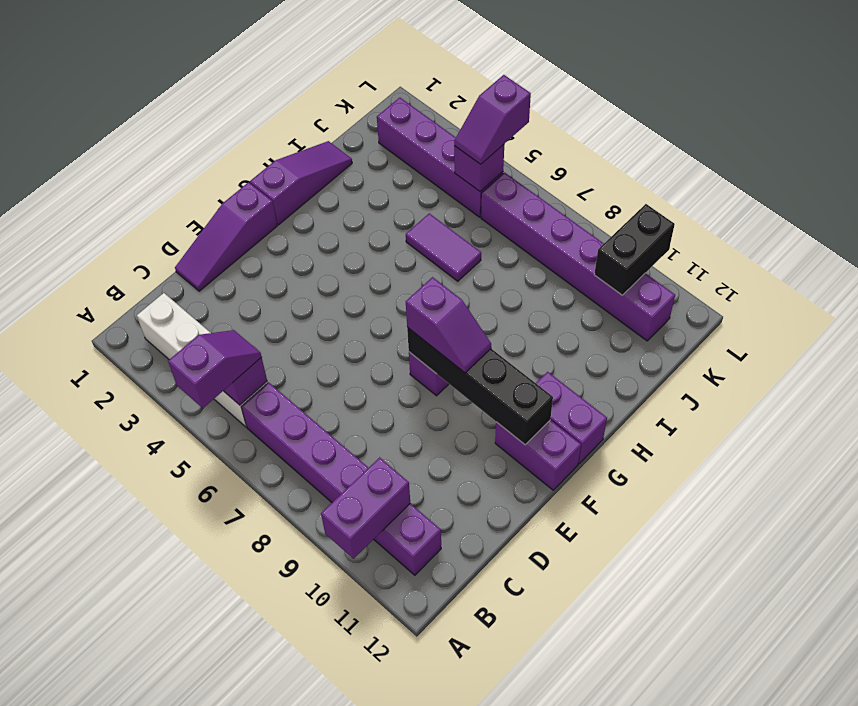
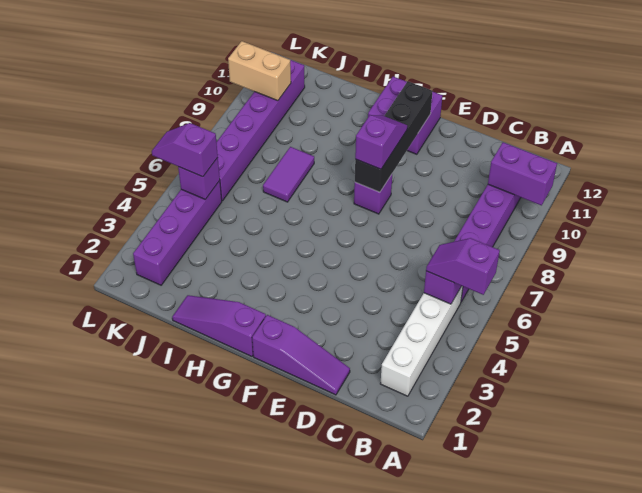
purple tile I5:I6 level 1 -> purple tile I7:I8 level 1
purple slope K5:L5 level 3 top L -> purple slope K5:L5 level 3 top K
black brick K10:L10 level 2 -> tan brick K10:L10 level 2

